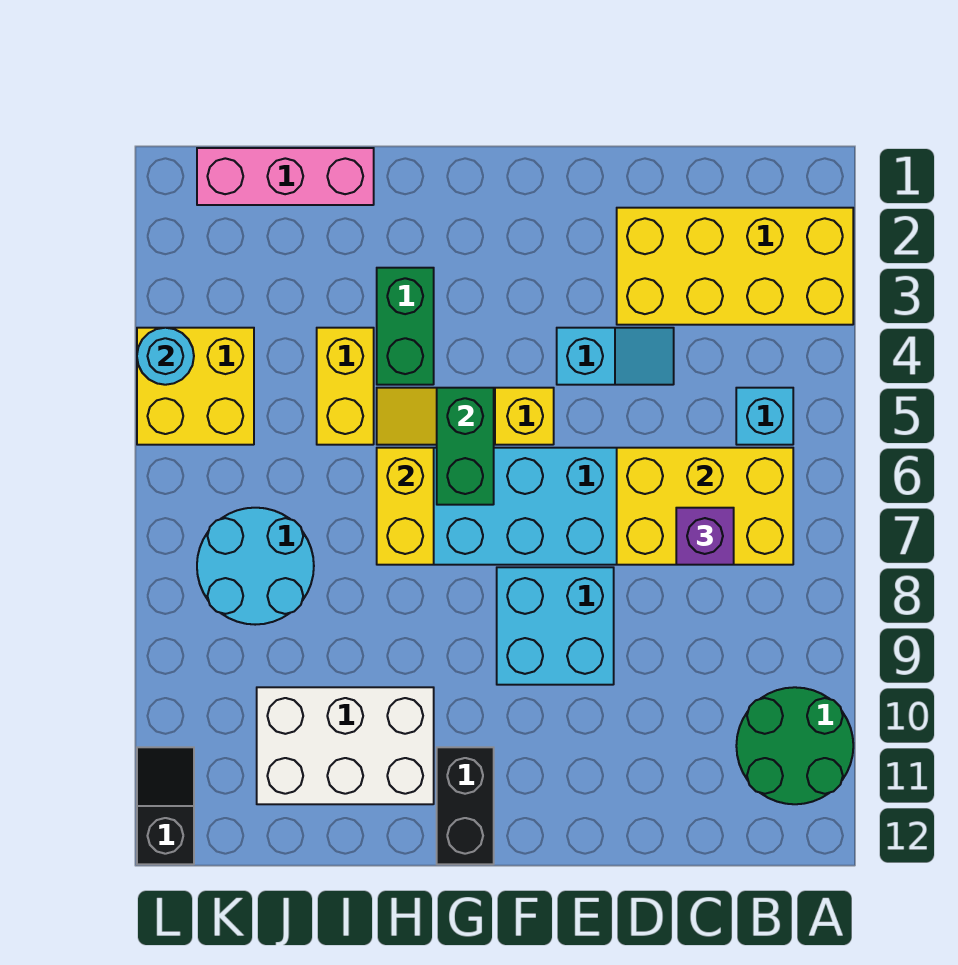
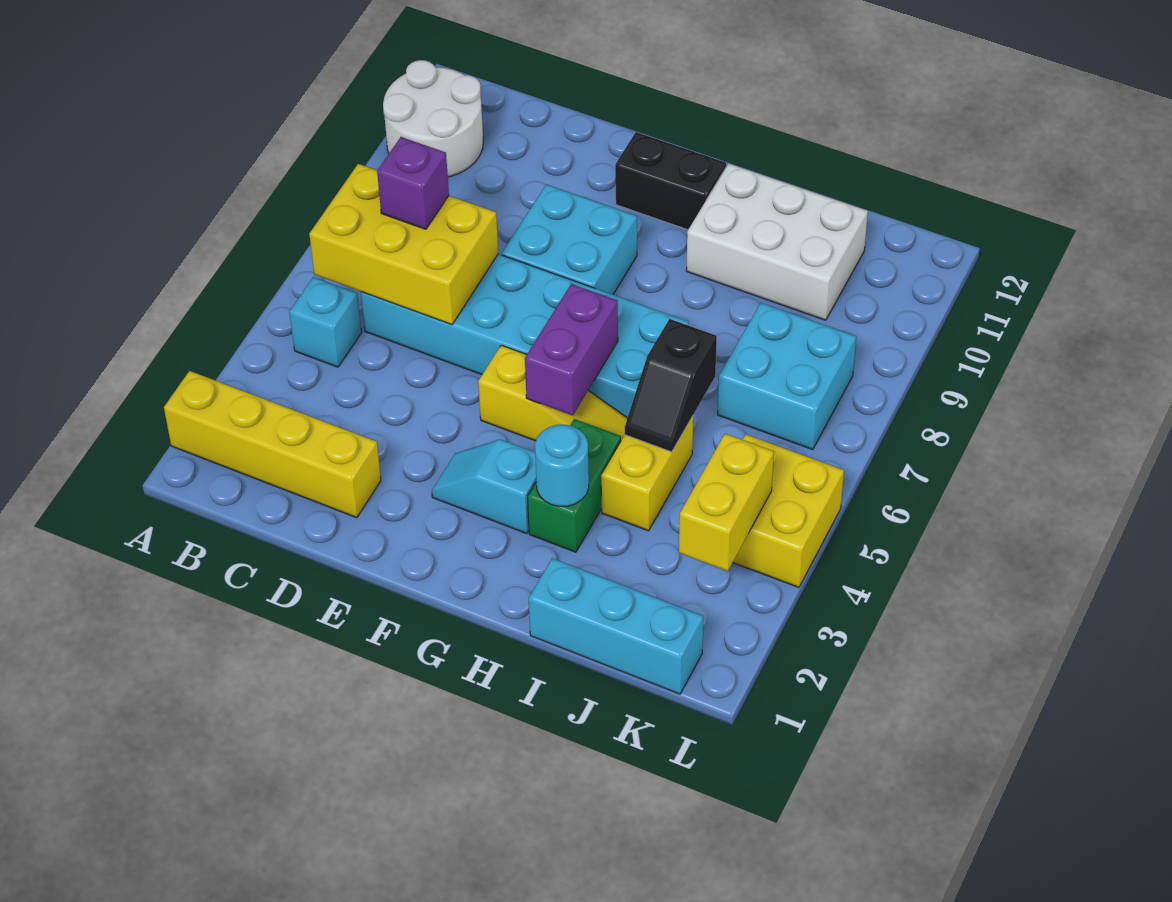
yellow brick A2:D3 level 1 -> yellow brick A2:D2 level 1
green round brick A10:B11 level 1 -> white round brick A10:B11 level 1
cyan slope D4:E4 level 1 top E -> cyan slope F3:G3 level 1 top G
green brick G5:G6 level 2 -> purple brick G5:G6 level 2
black brick G11:G12 level 1 -> black brick F11:G11 level 1
yellow brick H6:H7 level 2 -> yellow brick K3:K4 level 2
pink brick I1:K1 level 1 -> cyan brick I1:K1 level 1
cyan round brick J7:K8 level 1 -> cyan brick J7:K8 level 1
cyan round brick L4 level 2 -> cyan round brick H3 level 2
black slope L11:L12 level 1 top 12 -> black slope I5:I6 level 2 top 6

